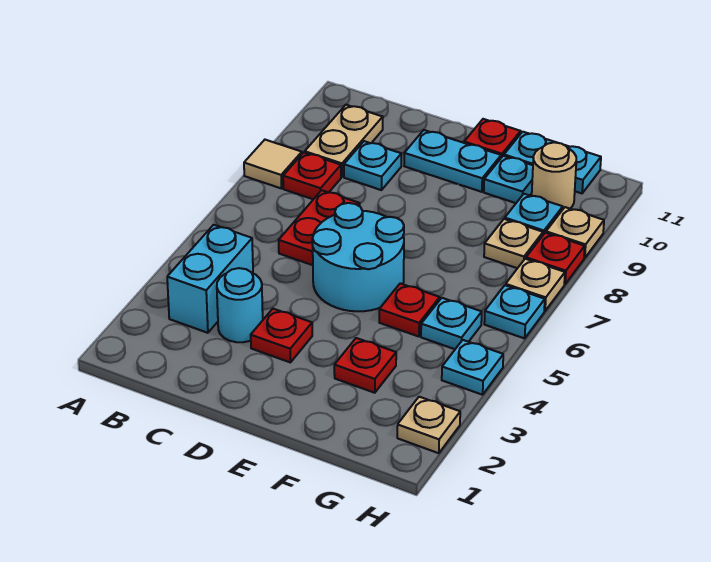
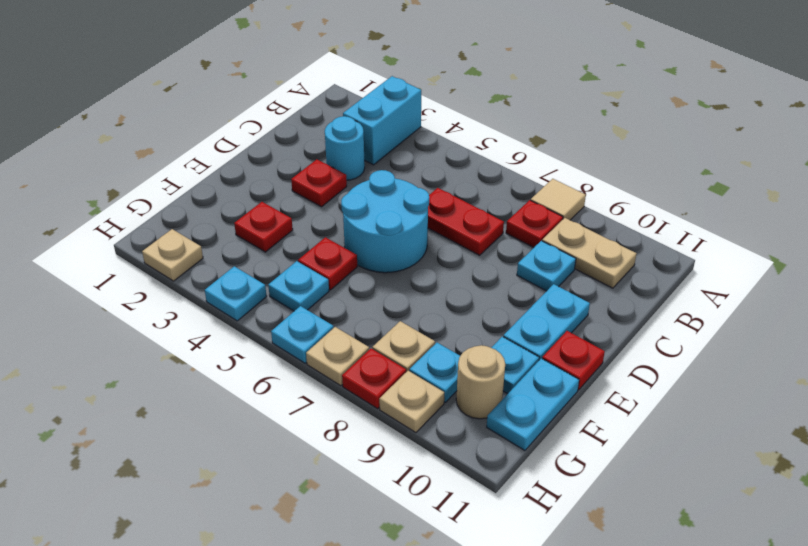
cyan brick B3:B4 level 1 -> cyan brick A3:B3 level 1

